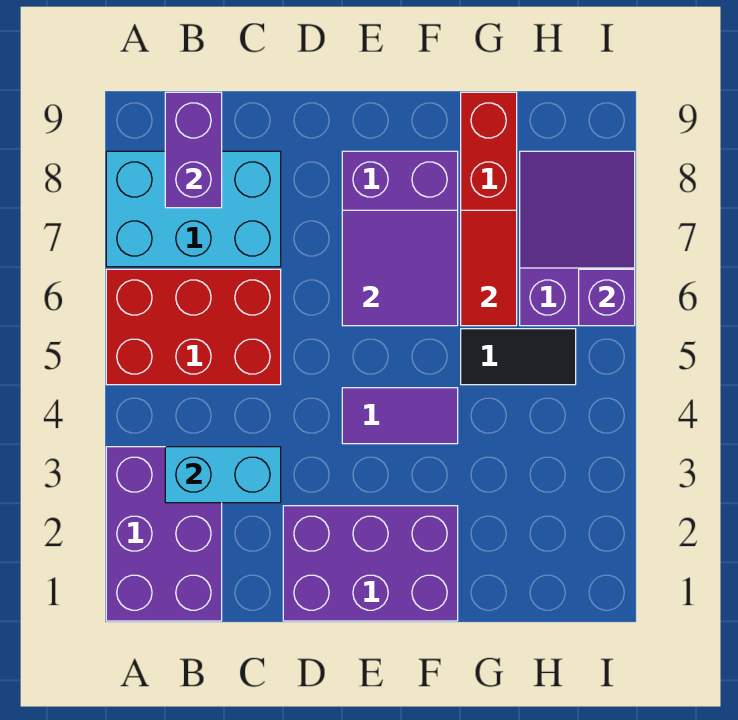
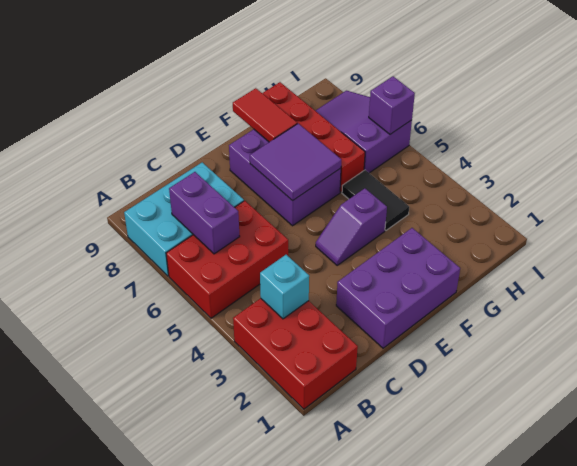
purple brick A1:B3 level 1 -> red brick A1:B3 level 1
cyan brick B3:C3 level 2 -> cyan brick B3 level 2
purple brick B8:B9 level 2 -> purple brick B6:B7 level 2
purple tile E4:F4 level 1 -> purple slope E4:F4 level 1 top F
black tile G5:H5 level 1 -> black tile G4:G5 level 1
red tile G6:G7 level 2 -> red tile F8:F9 level 2

